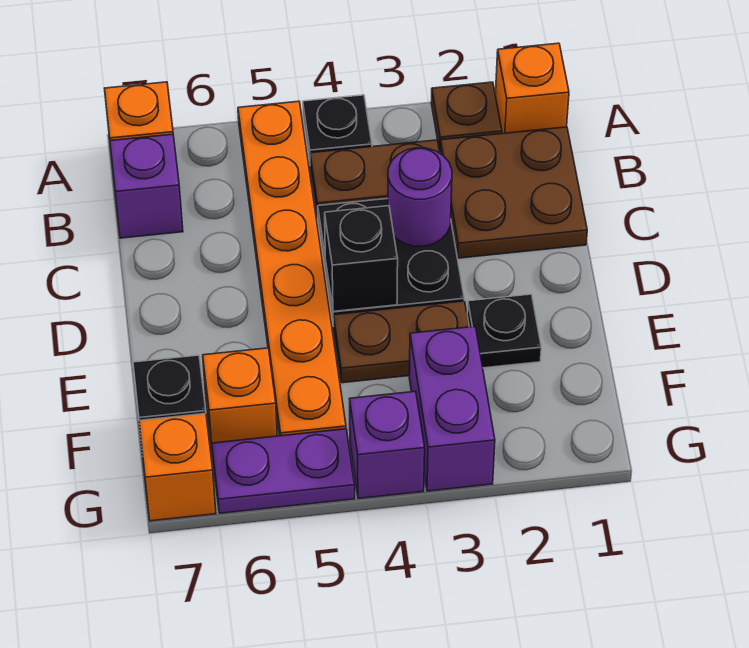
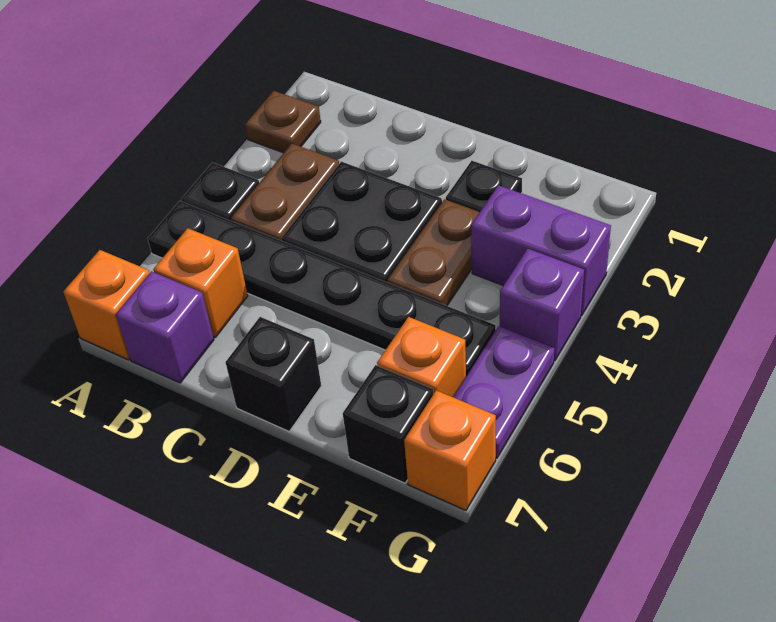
orange brick A1 level 1 -> orange brick B6 level 1
orange plate A5:F5 level 1 -> black plate A5:F5 level 1
brown plate B1:C2 level 1 -> none
purple round brick C3 level 2 -> none
black brick D4 level 2 -> black brick D7 level 1

